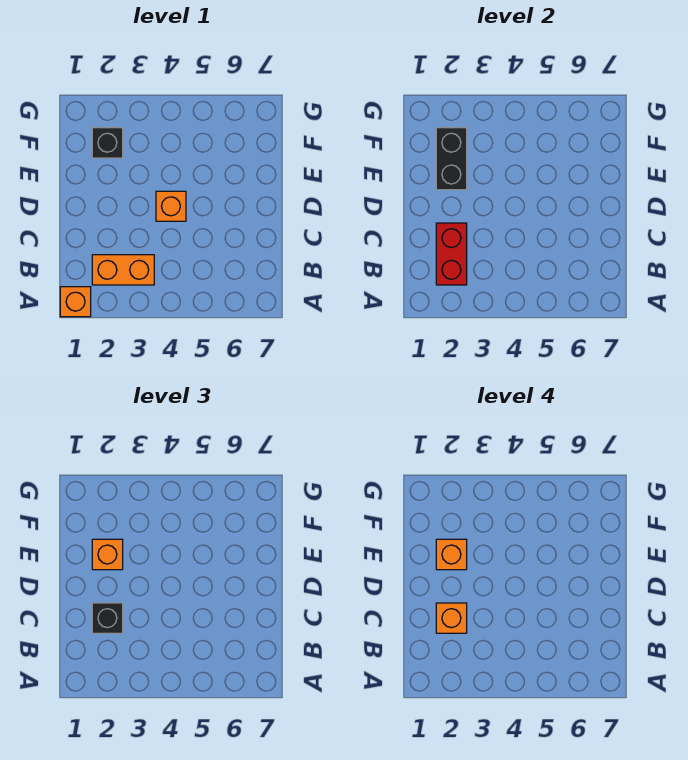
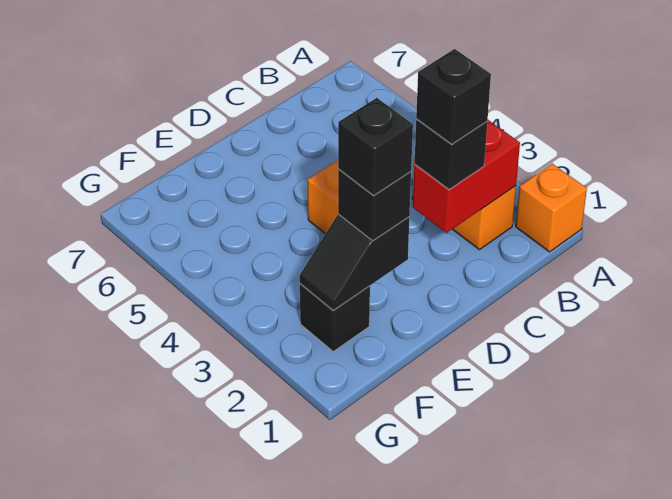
orange brick C2 level 4 -> black brick C2 level 4
black brick E2:F2 level 2 -> black slope E2:F2 level 2 top E
orange brick E2 level 3 -> black brick E2 level 3
orange brick E2 level 4 -> black brick E2 level 4

